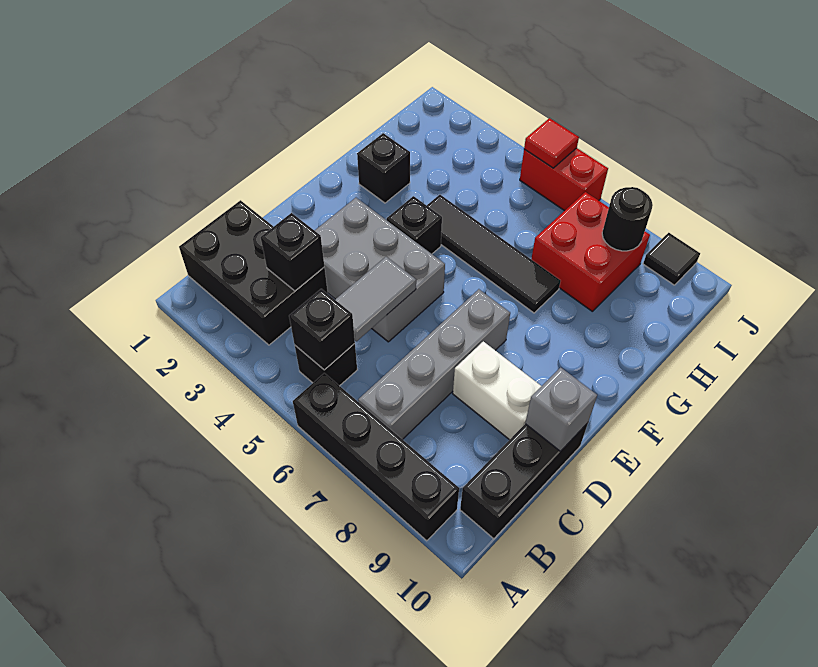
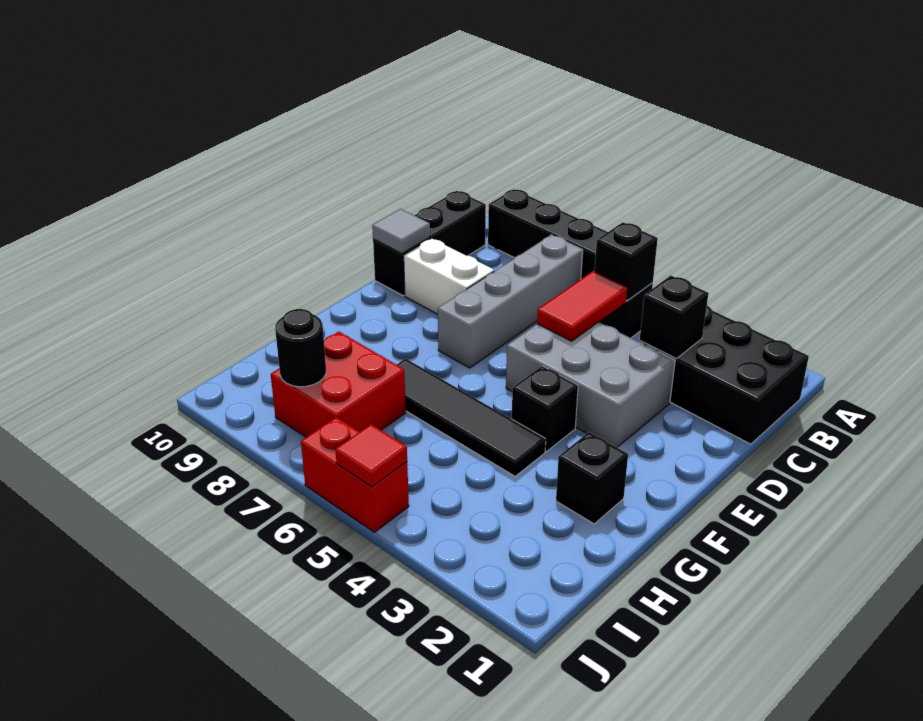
grey tile C5:D5 level 2 -> red tile C5:D5 level 2
grey brick D10 level 2 -> grey tile D10 level 2
black tile J9 level 1 -> none

